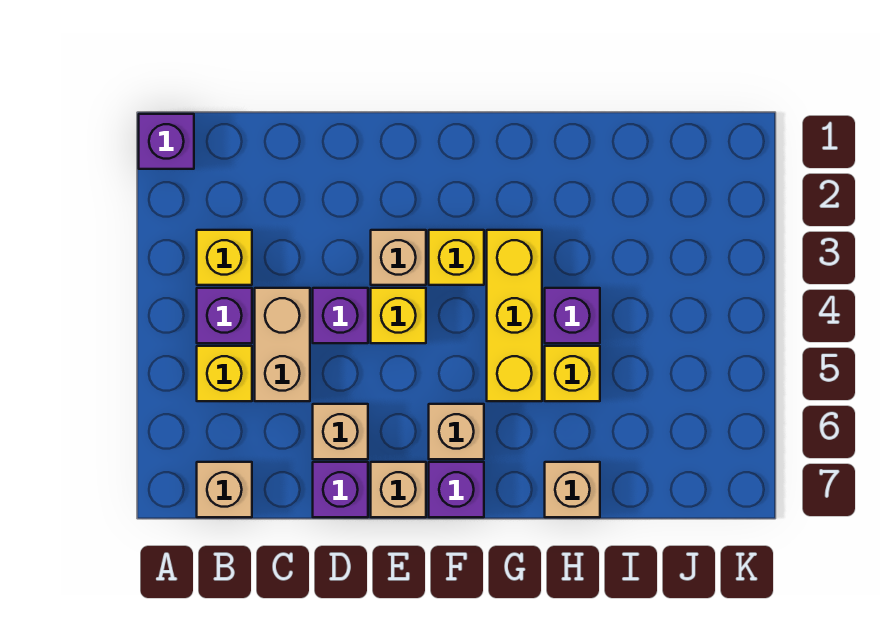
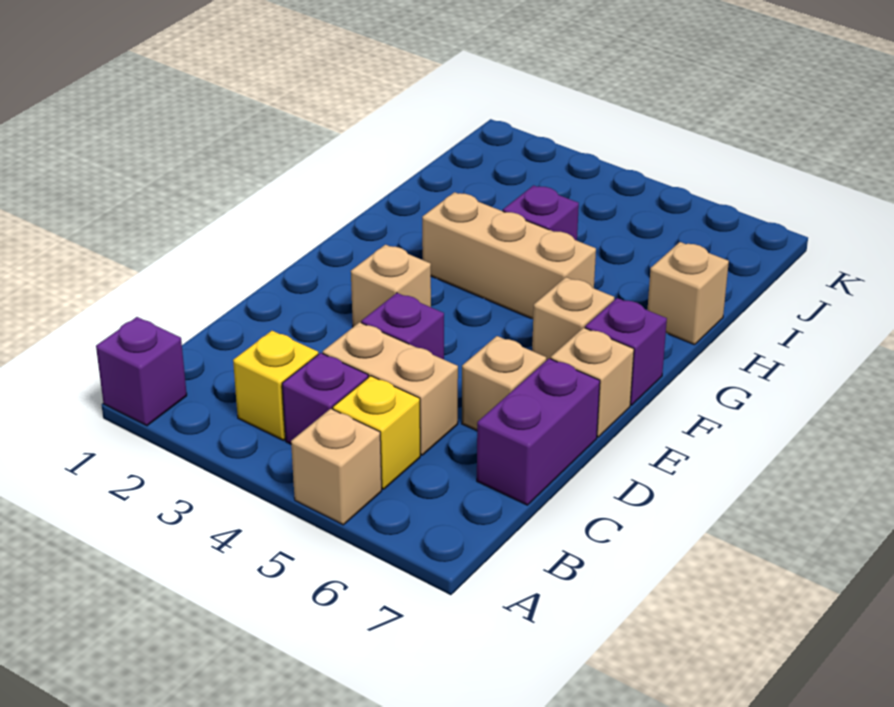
tan brick B7 level 1 -> tan brick A5 level 1
purple brick D7 level 1 -> purple brick C7:D7 level 1
yellow brick E4 level 1 -> none
yellow brick F3 level 1 -> none
yellow brick G3:G5 level 1 -> tan brick G3:G5 level 1
yellow brick H5 level 1 -> none

